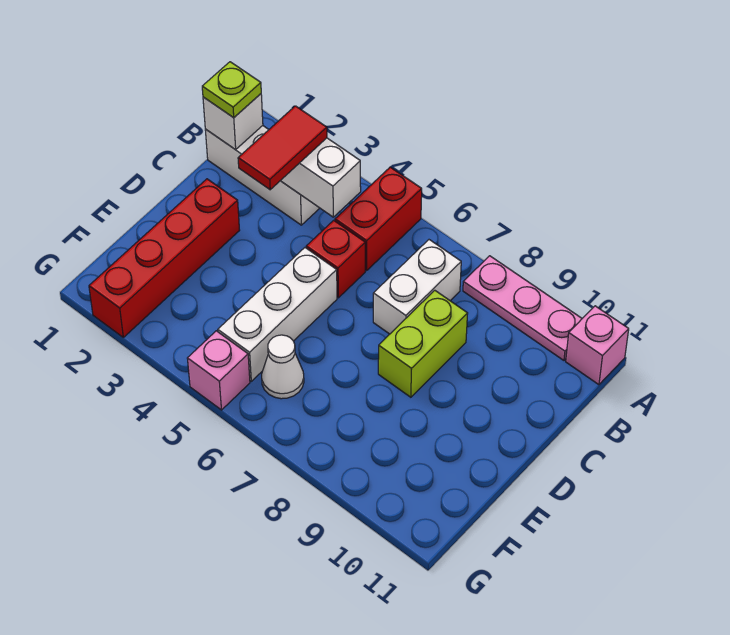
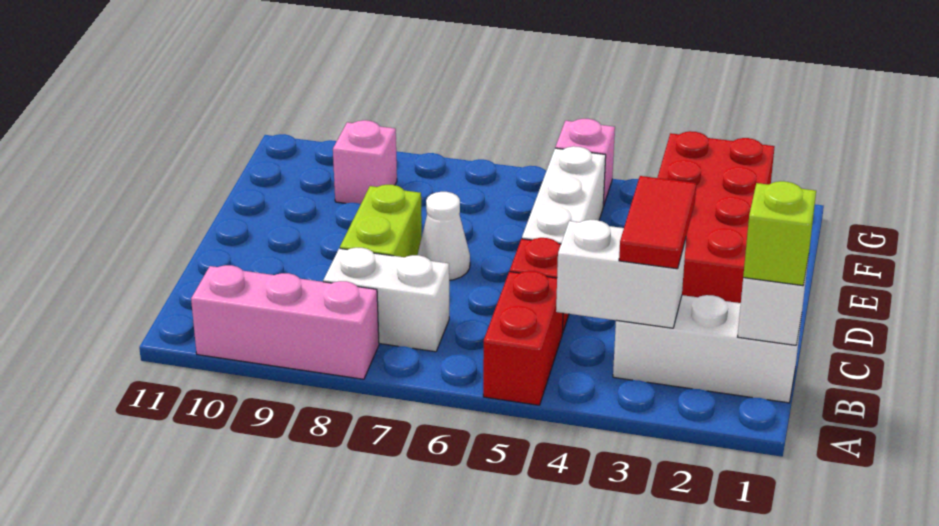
pink plate A8:A10 level 1 -> pink brick A8:A10 level 1
pink brick A11 level 1 -> pink brick F9 level 1
lime plate B1 level 3 -> lime brick B1 level 3
white brick B7:C7 level 1 -> white brick B7:B8 level 1
red brick D2:G2 level 1 -> red brick D2:G3 level 1
white cone F6 level 1 -> white cone D7 level 1

